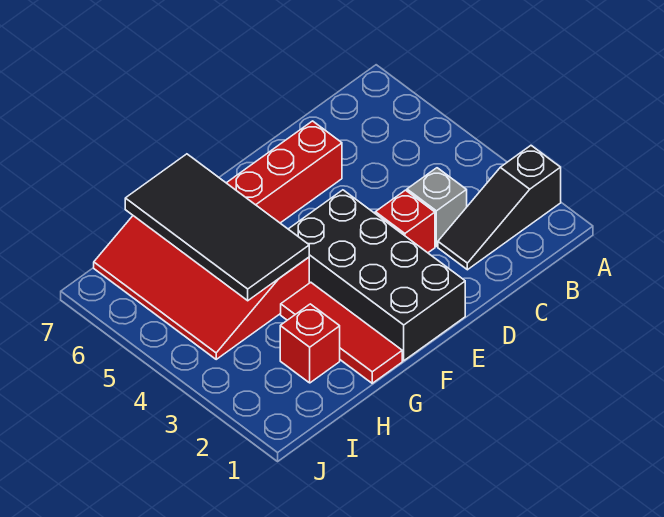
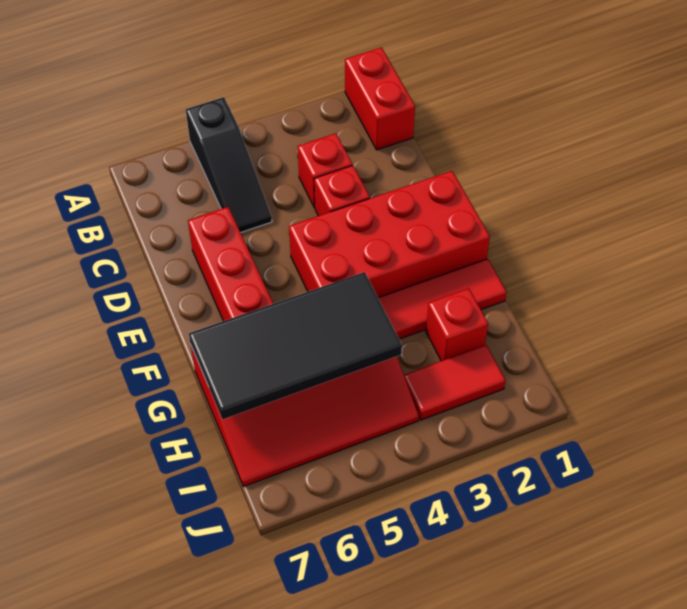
none -> red brick A1:B1 level 1
black slope A2:C2 level 1 top A -> black slope A5:C5 level 1 top A
grey brick C3 level 1 -> red brick C3 level 1
black brick E1:F4 level 1 -> red brick E1:F4 level 1
none -> red tile I2:I3 level 1

